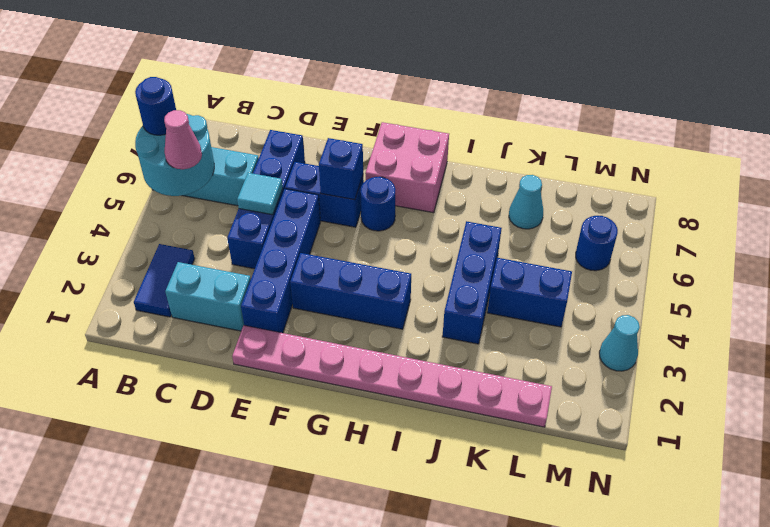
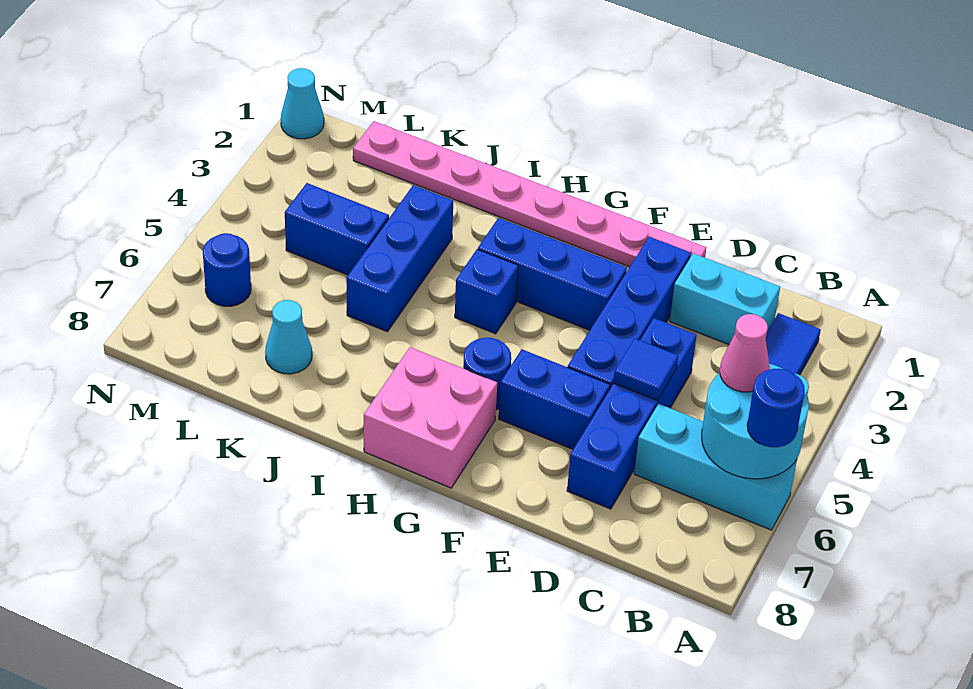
cyan tile D5 level 2 -> blue tile D5 level 2
blue brick F6 level 2 -> blue brick H4 level 1
cyan cone N3 level 1 -> cyan cone N1 level 1

